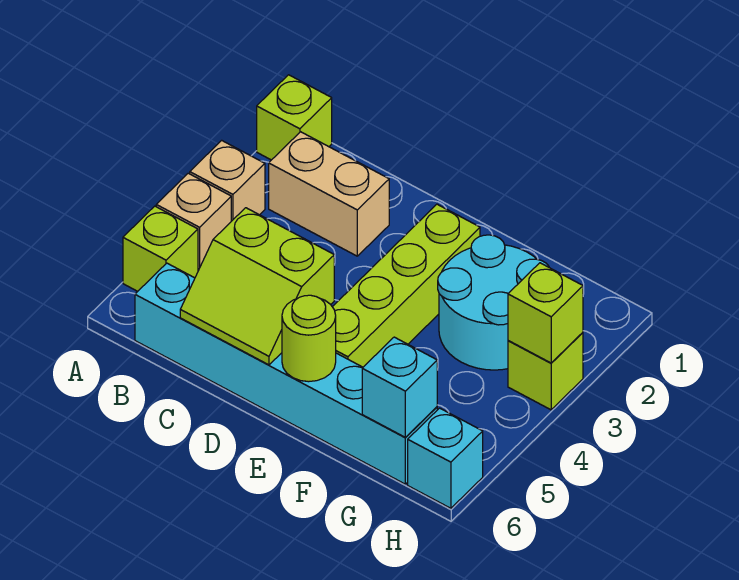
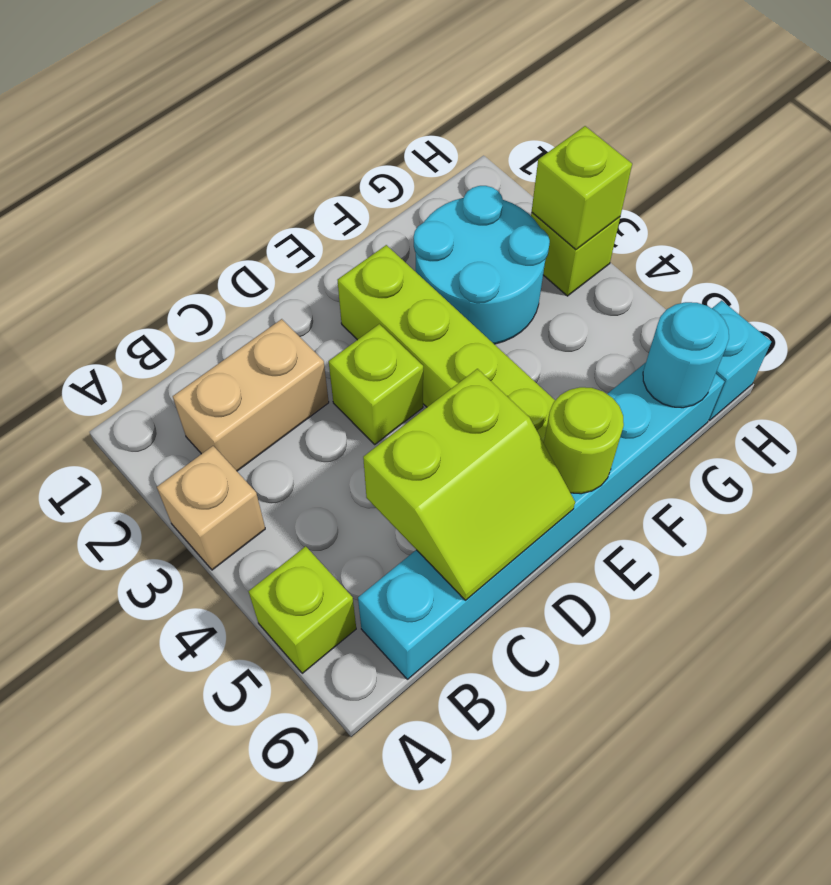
lime brick A1 level 1 -> lime brick D3 level 1
tan brick A4 level 1 -> none
cyan brick G6 level 2 -> cyan round brick G6 level 2

